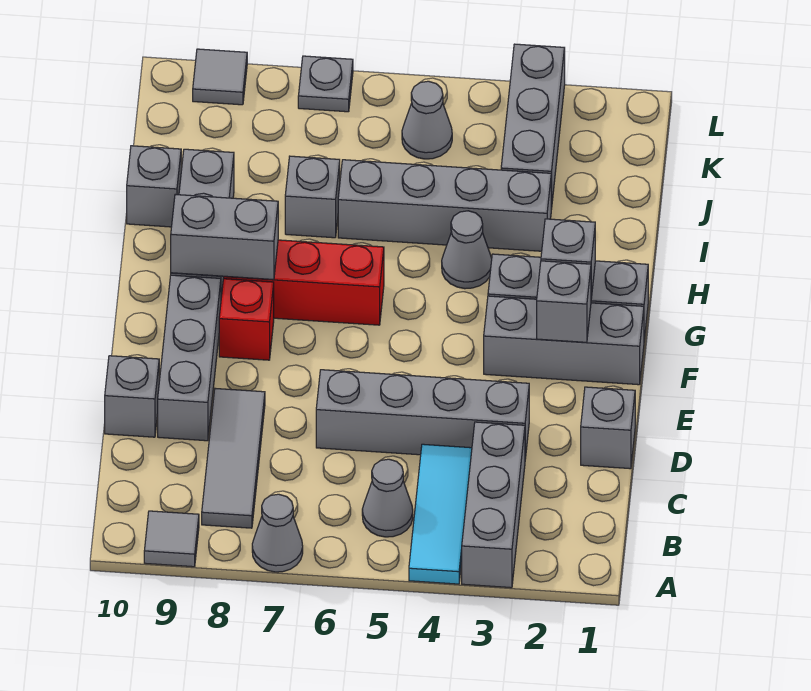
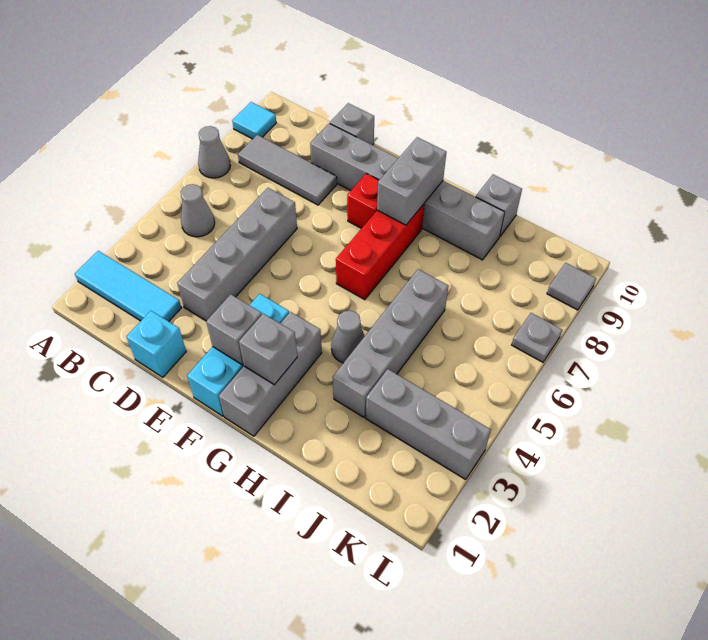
grey brick A3:C3 level 1 -> none
cyan tile A4:C4 level 1 -> cyan tile A2:C2 level 1
grey tile A9 level 1 -> cyan tile A9 level 1
grey brick D1 level 1 -> cyan brick D1 level 1
grey brick F1:F3 level 1 -> cyan brick F1:F3 level 1
grey brick I7 level 1 -> none
grey cone K5 level 1 -> none

